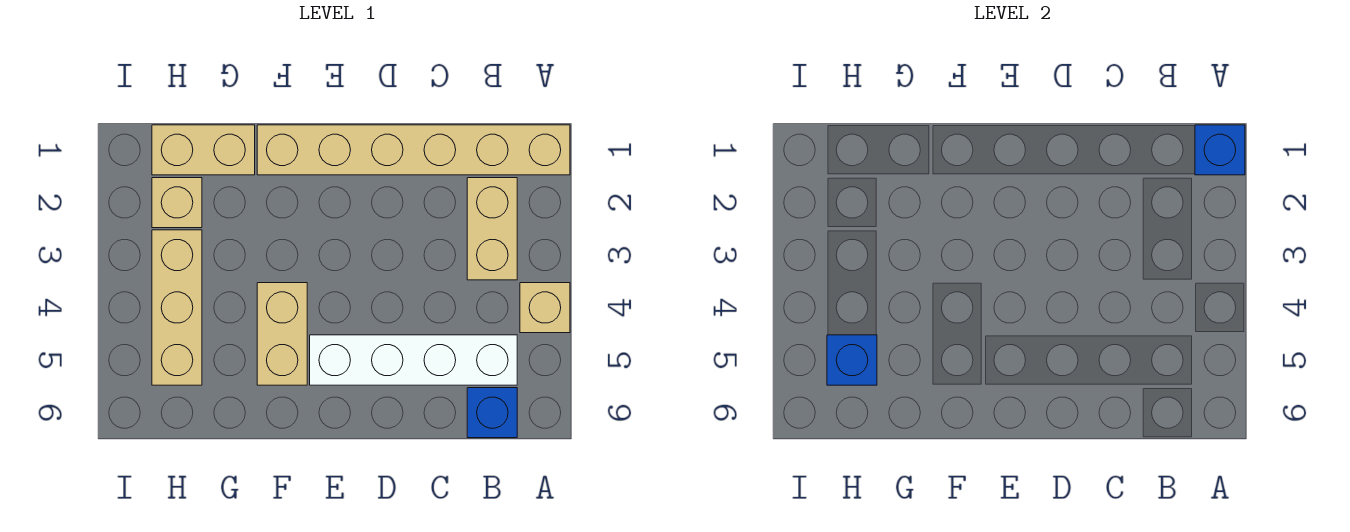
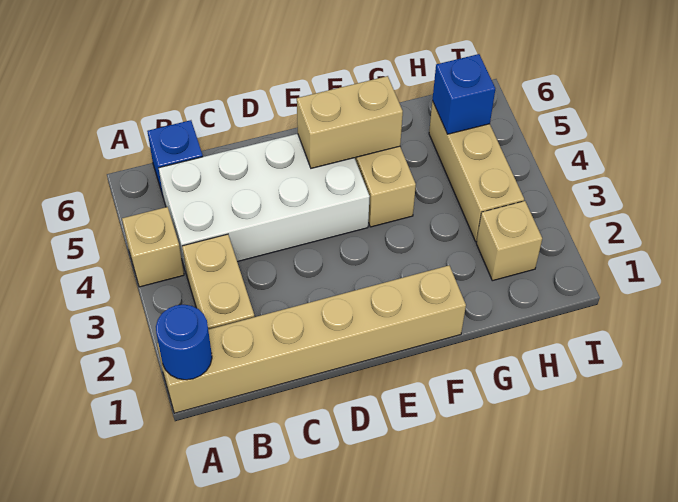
blue brick A1 level 2 -> blue round brick A1 level 2
white brick B5:E5 level 1 -> white brick B4:E5 level 1
tan brick G1:H1 level 1 -> tan brick E5:F5 level 2

